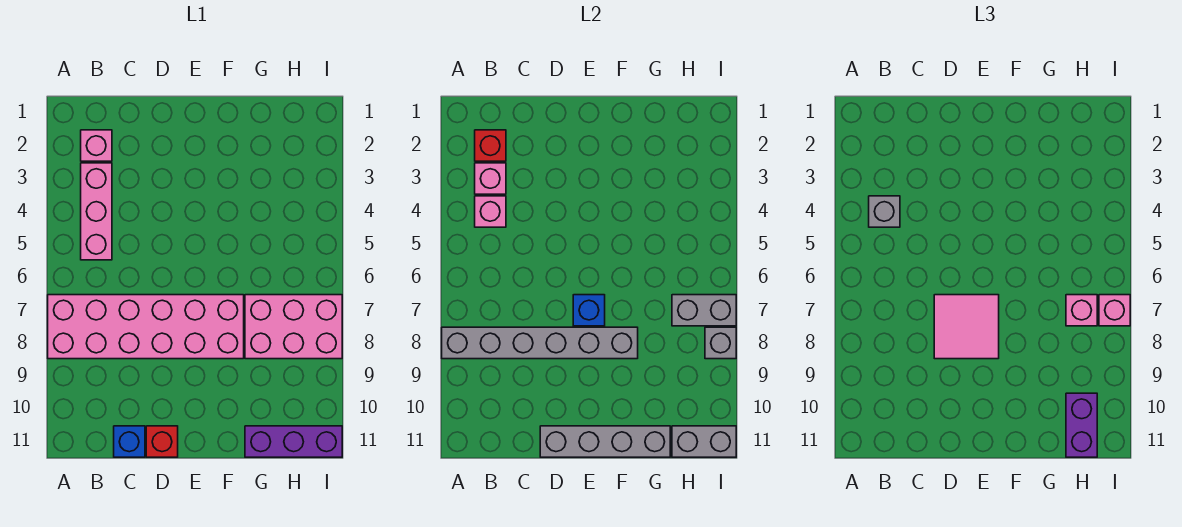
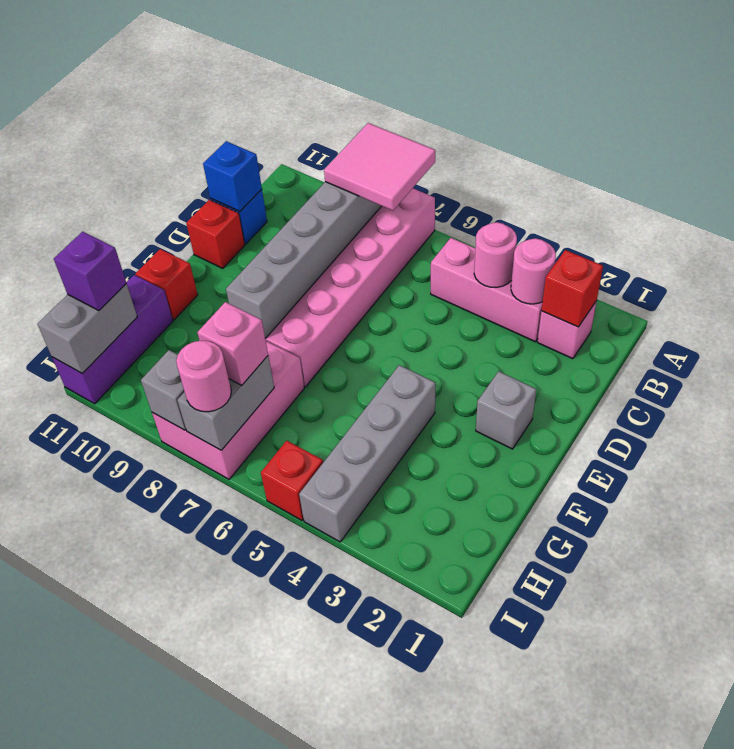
pink brick B3 level 2 -> pink round brick B3 level 2
pink brick B4 level 2 -> pink round brick B4 level 2
grey brick B4 level 3 -> grey brick E2 level 1
pink tile D7:E8 level 3 -> pink tile A7:B8 level 3
grey brick D11:G11 level 2 -> grey brick F4:I4 level 1
blue brick E7 level 2 -> blue brick C11 level 2
none -> red brick F11 level 1
purple brick H10:H11 level 3 -> purple brick H11 level 3
none -> red brick I5 level 1
pink brick I7 level 3 -> pink round brick I7 level 3

